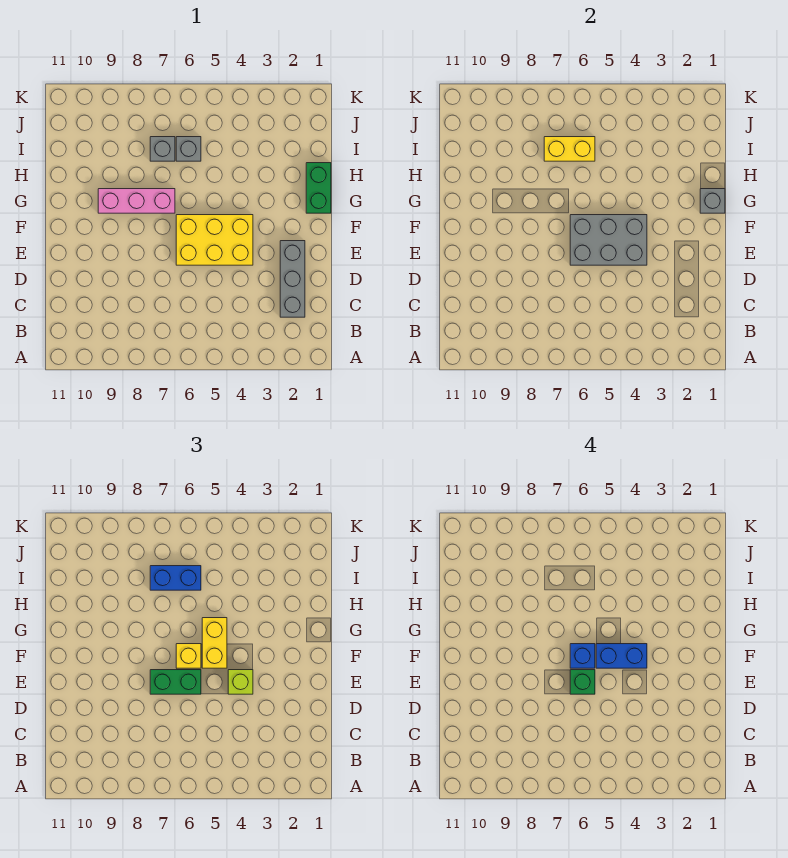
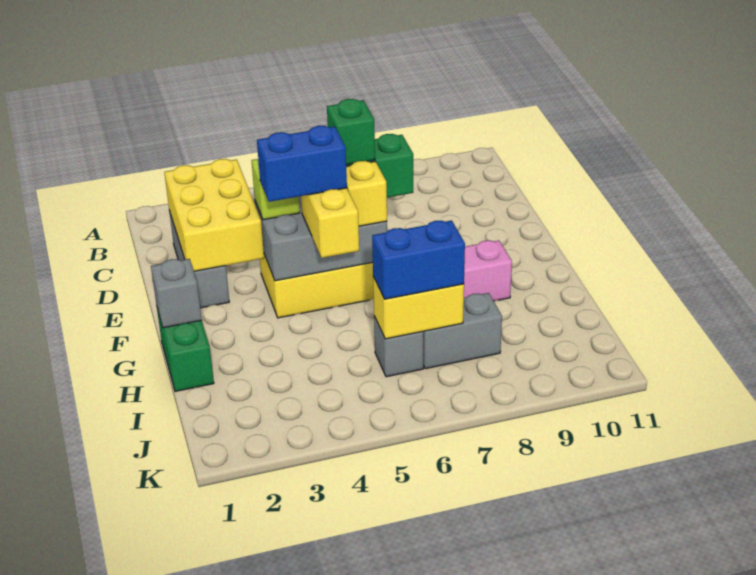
none -> yellow brick C2:E3 level 2
blue brick F6 level 4 -> none
grey brick I7 level 1 -> grey brick I7:I8 level 1

